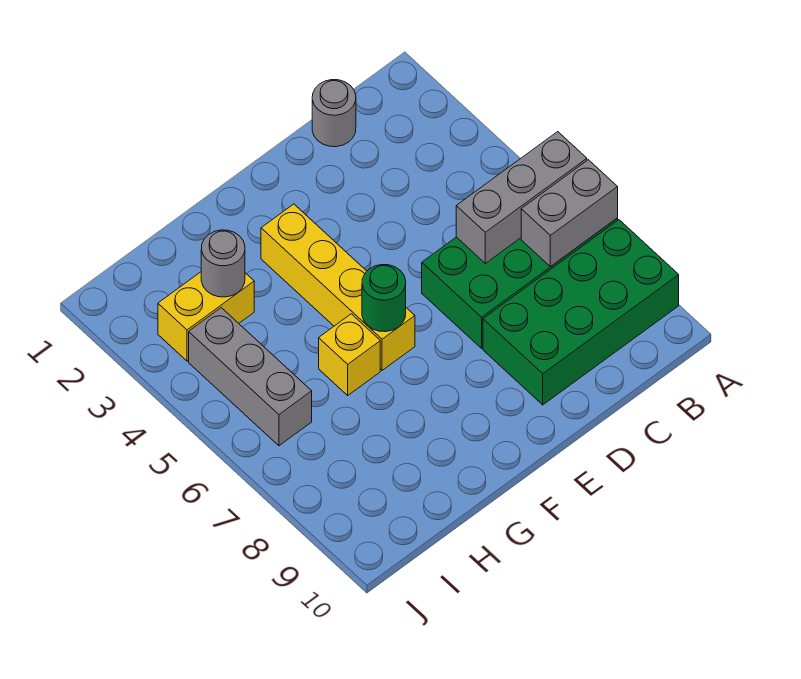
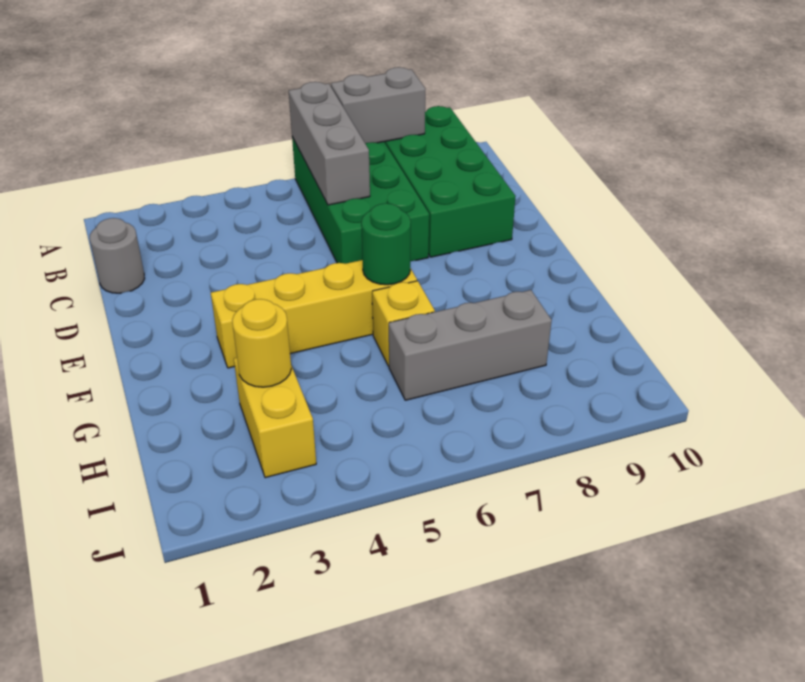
grey brick A7:B7 level 2 -> grey brick A7:A8 level 2
grey round brick H3 level 2 -> yellow round brick H3 level 2
grey brick I4:I6 level 1 -> grey brick H6:H8 level 1

